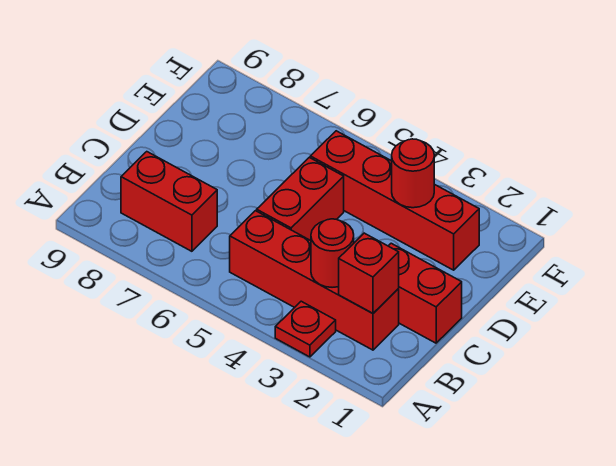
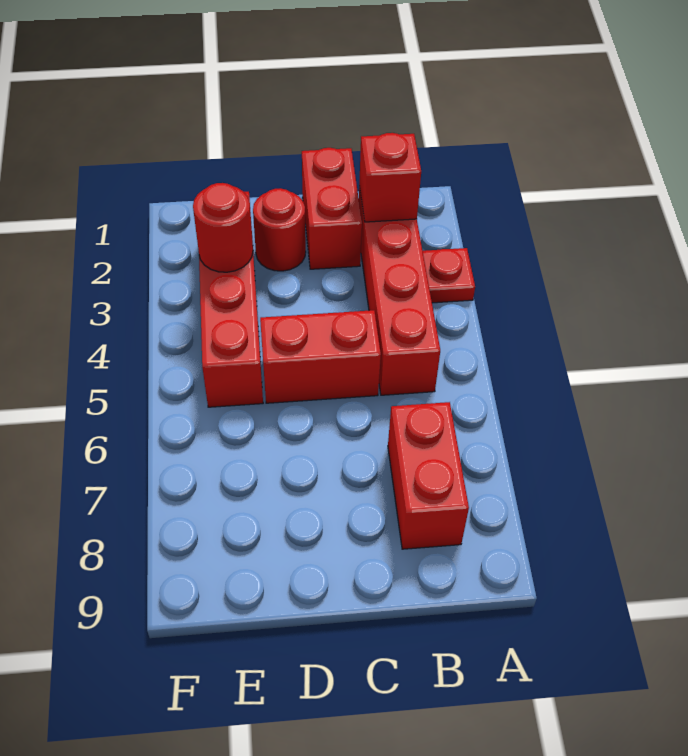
red round brick B3 level 2 -> red round brick D2 level 1

